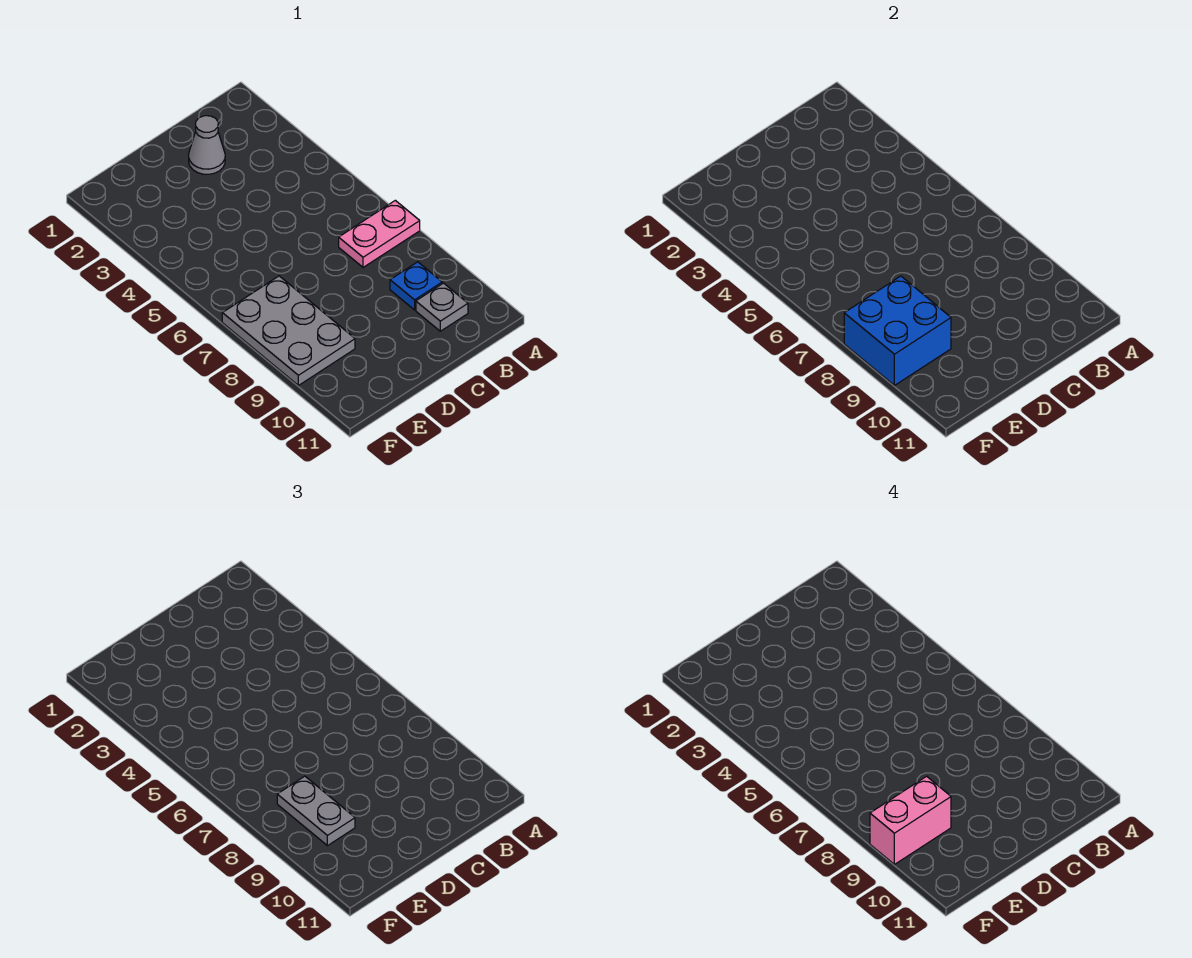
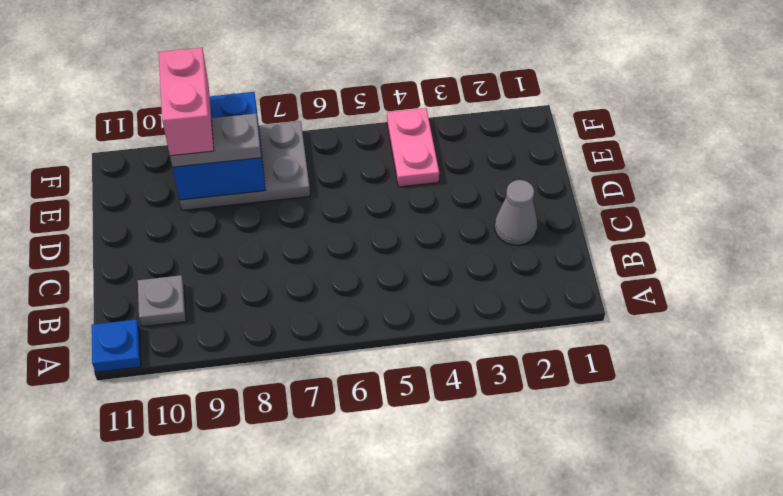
pink plate A7:B7 level 1 -> pink plate E4:F4 level 1
blue plate B9 level 1 -> blue plate A11 level 1

